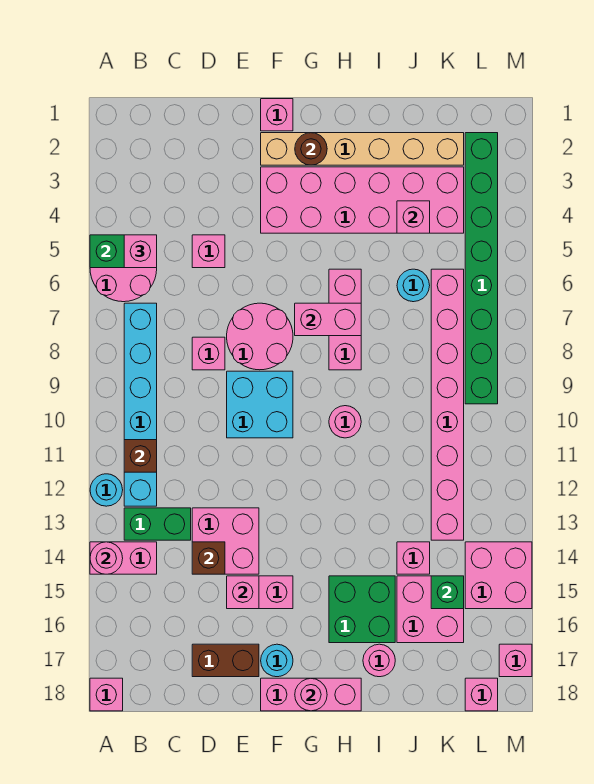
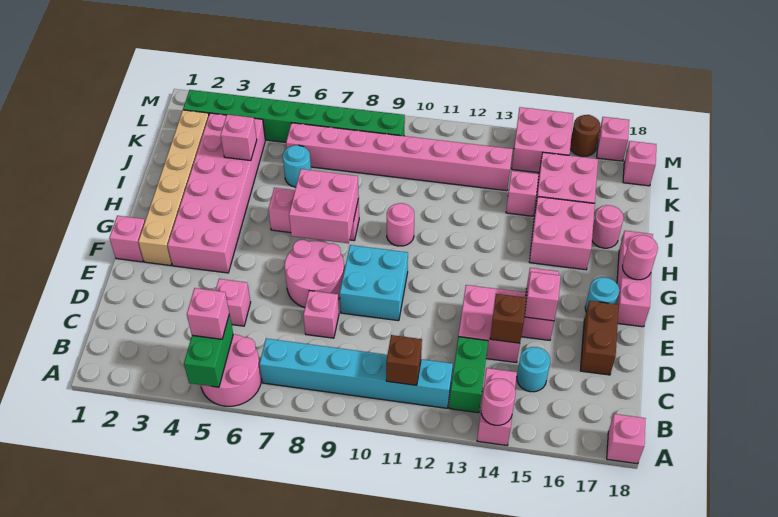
cyan round brick A12 level 1 -> cyan round brick C15 level 1
brown round brick G2 level 2 -> brown round brick M16 level 1
pink brick G7:H7 level 2 -> pink brick G7:H8 level 2
green brick H15:I16 level 1 -> pink brick H15:I16 level 1
green brick K15 level 2 -> none

